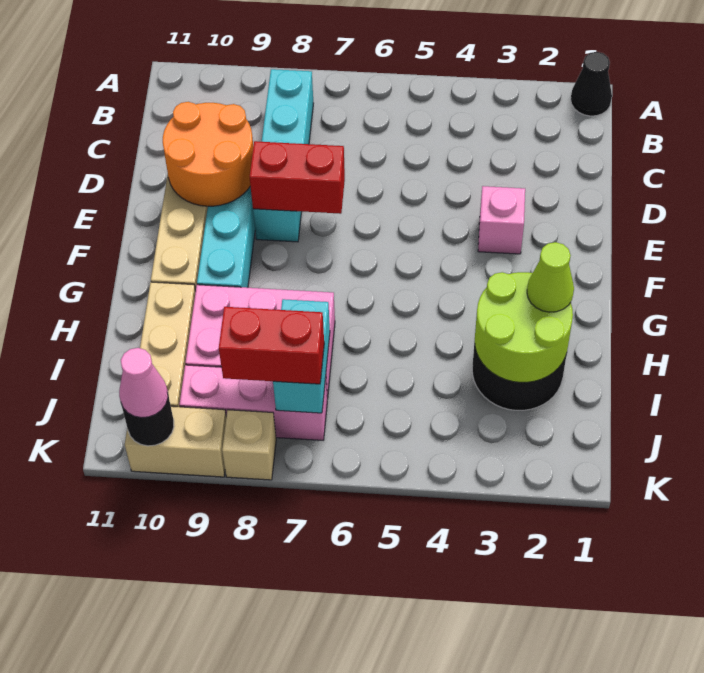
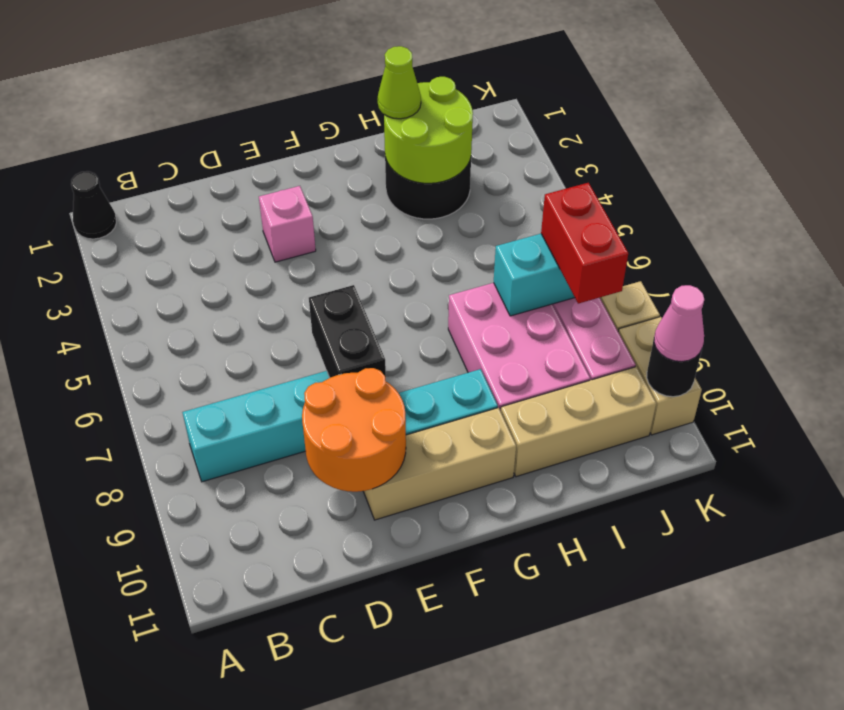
red brick E7:E8 level 2 -> black brick E7:E8 level 2

